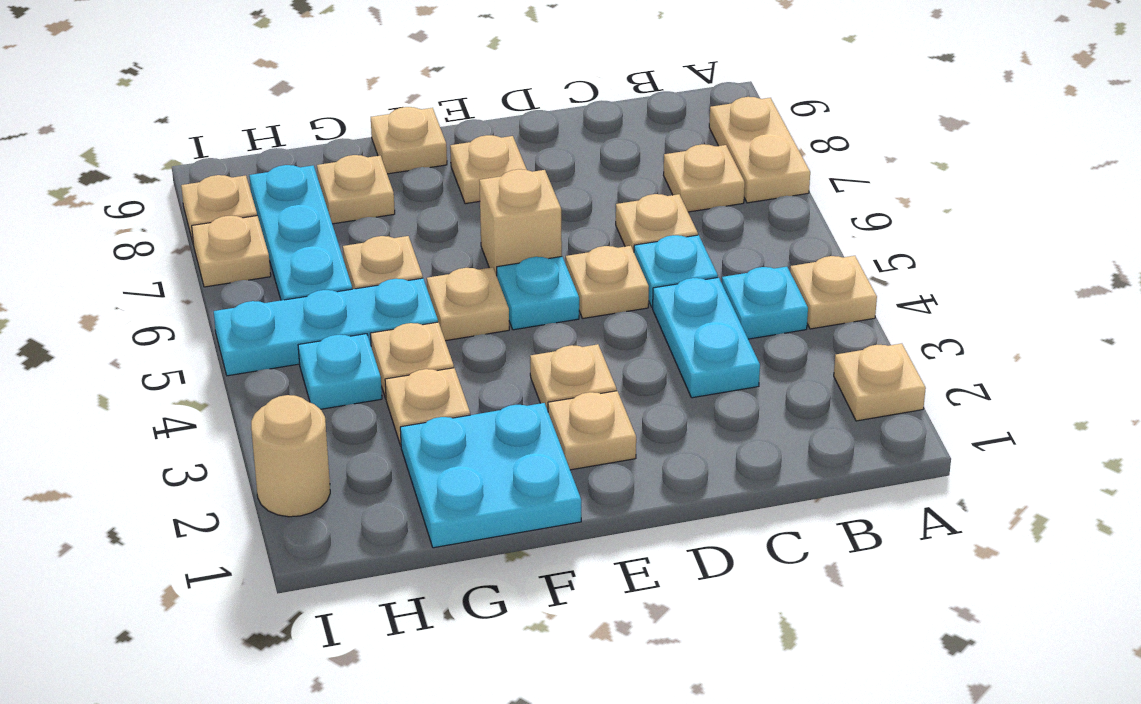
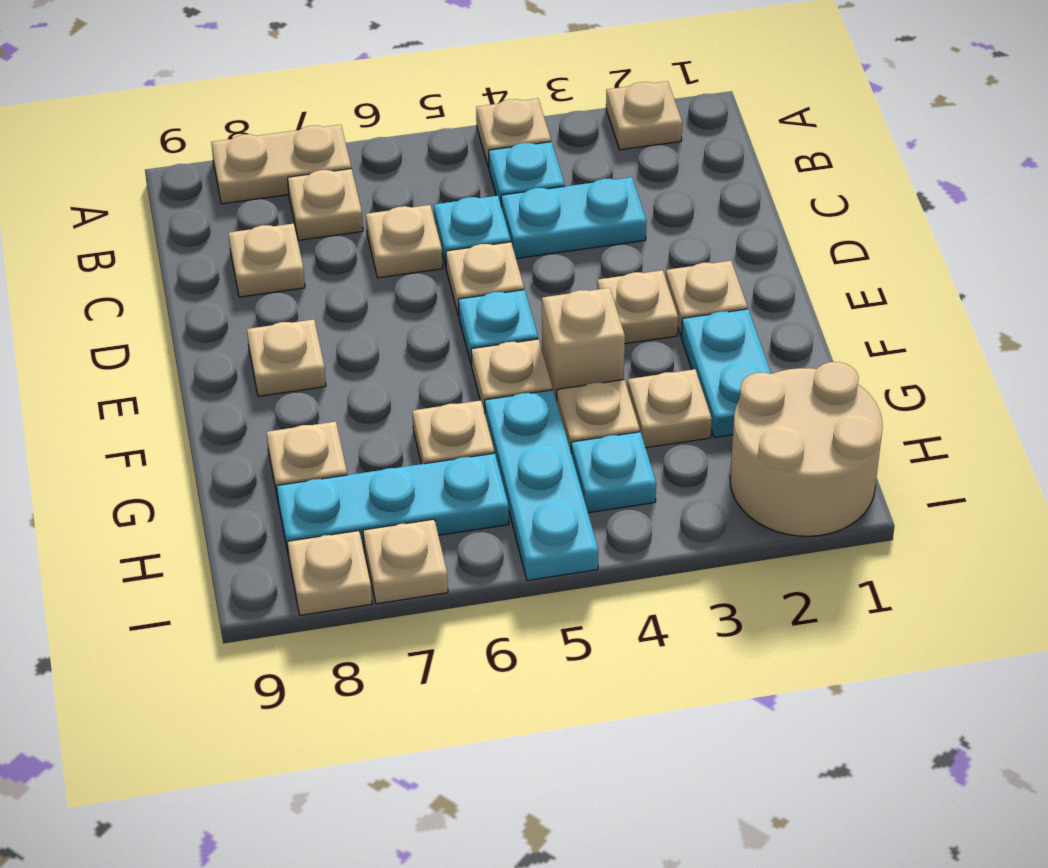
tan brick E6 level 1 -> tan brick F4 level 1
cyan plate F1:G2 level 1 -> cyan plate F2:G2 level 1
tan plate F9 level 1 -> tan plate C8 level 1
tan round brick I2 level 1 -> tan round brick H1:I2 level 1

